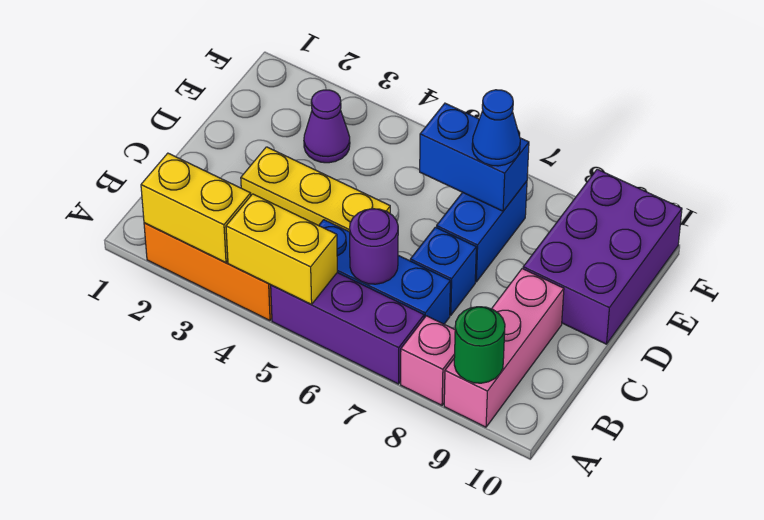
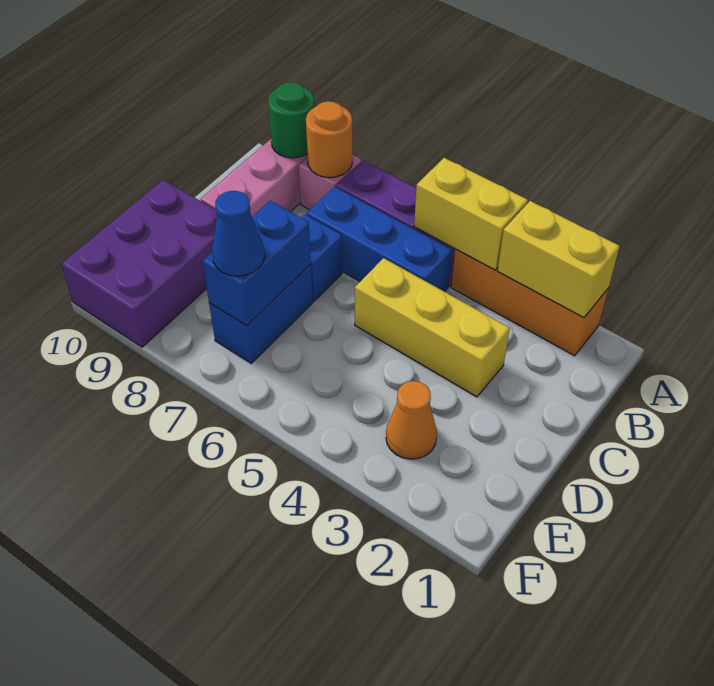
none -> orange round brick A8 level 2
purple round brick B6 level 2 -> none
purple cone E3 level 1 -> orange cone E3 level 1
blue brick E6:E7 level 2 -> blue brick D7:E7 level 2

